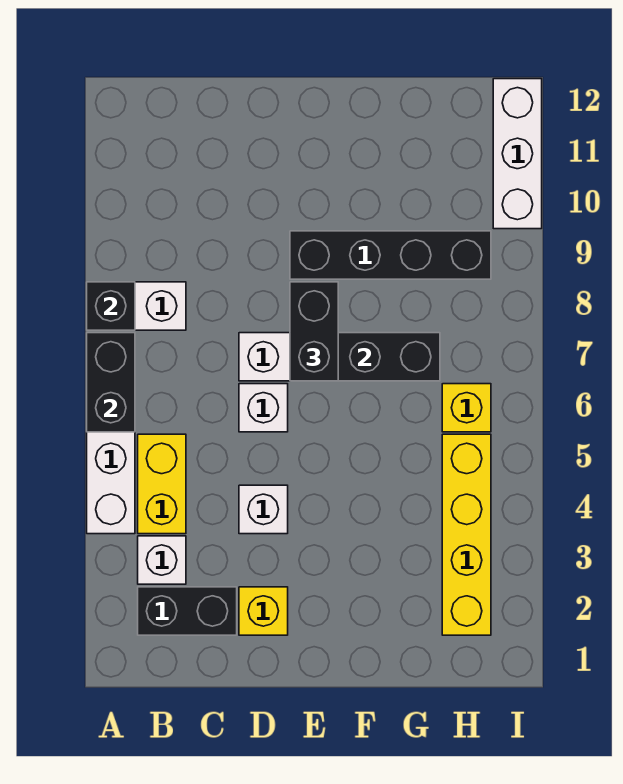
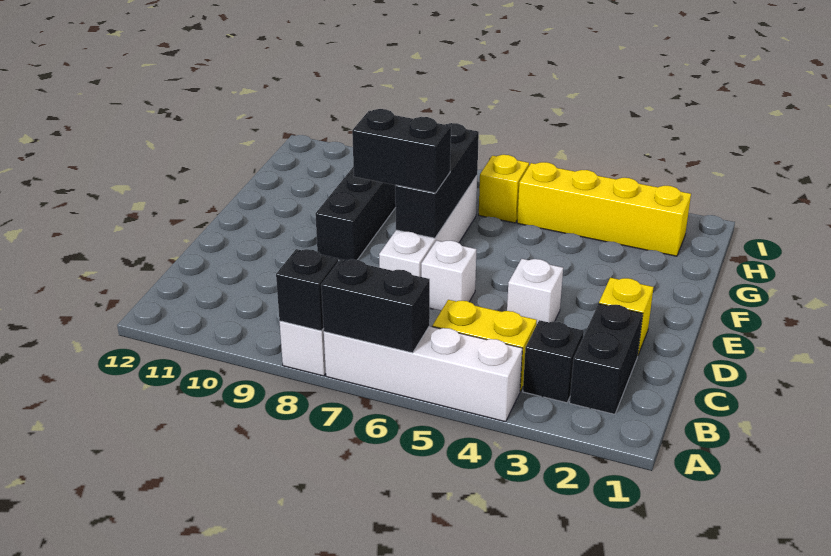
white brick B3 level 1 -> black brick B3 level 1
white brick I10:I12 level 1 -> none

